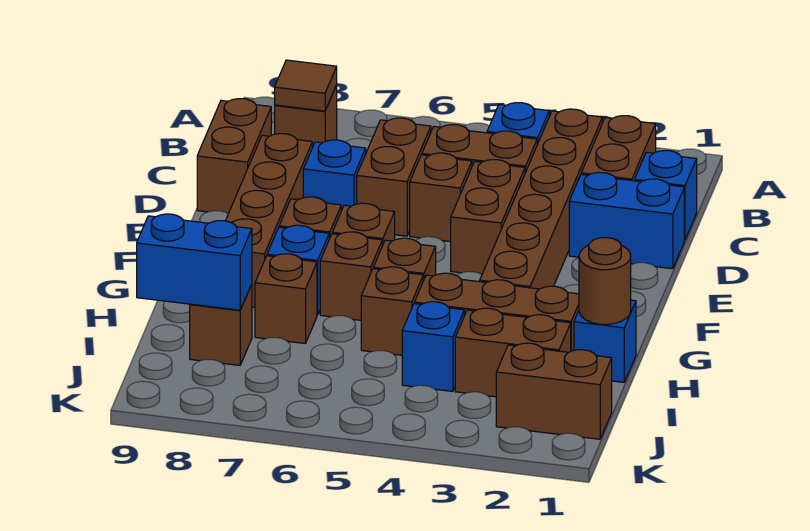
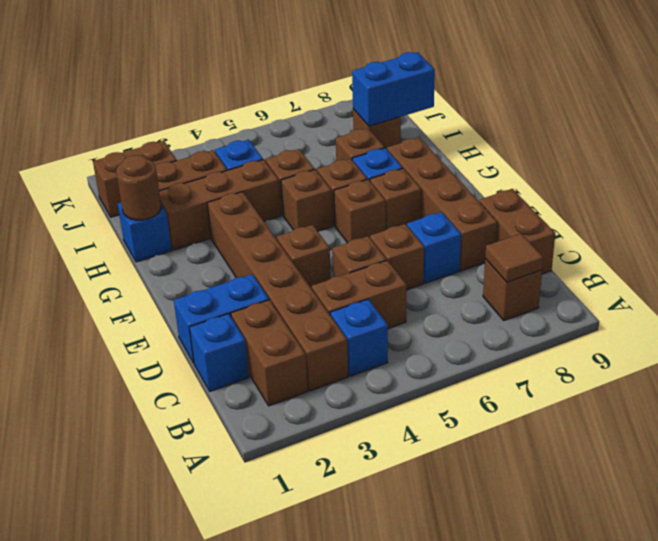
brown brick C6:D6 level 1 -> brown brick D6 level 1
brown brick D4:E4 level 1 -> brown brick E4 level 1

